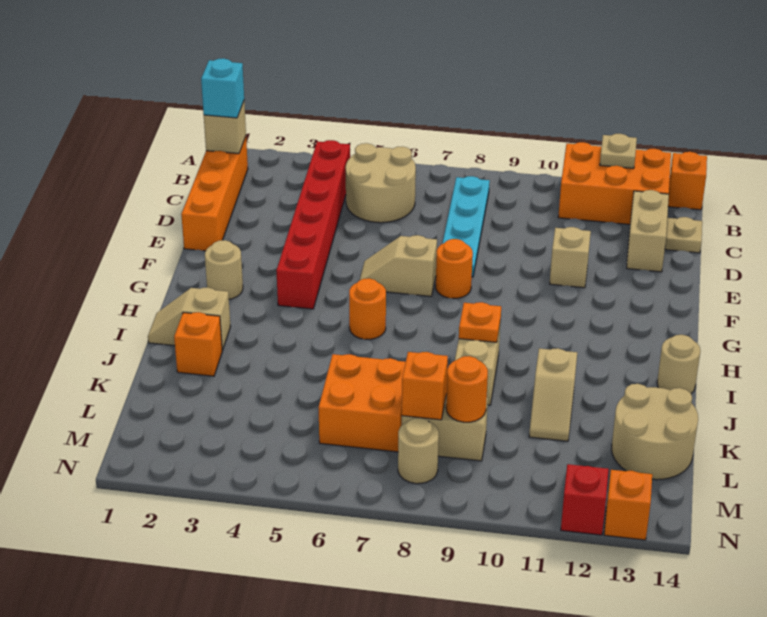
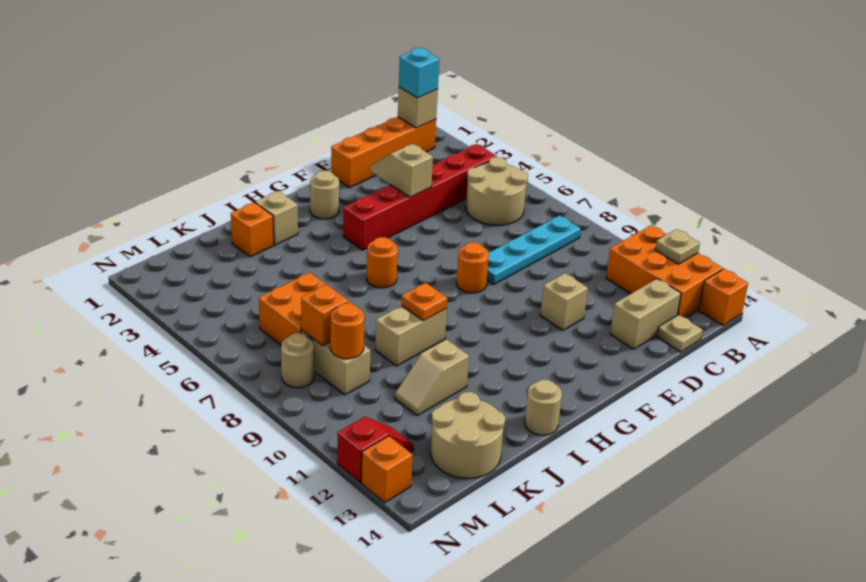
tan slope F6:F7 level 1 top 7 -> tan slope E3:E4 level 2 top 4

